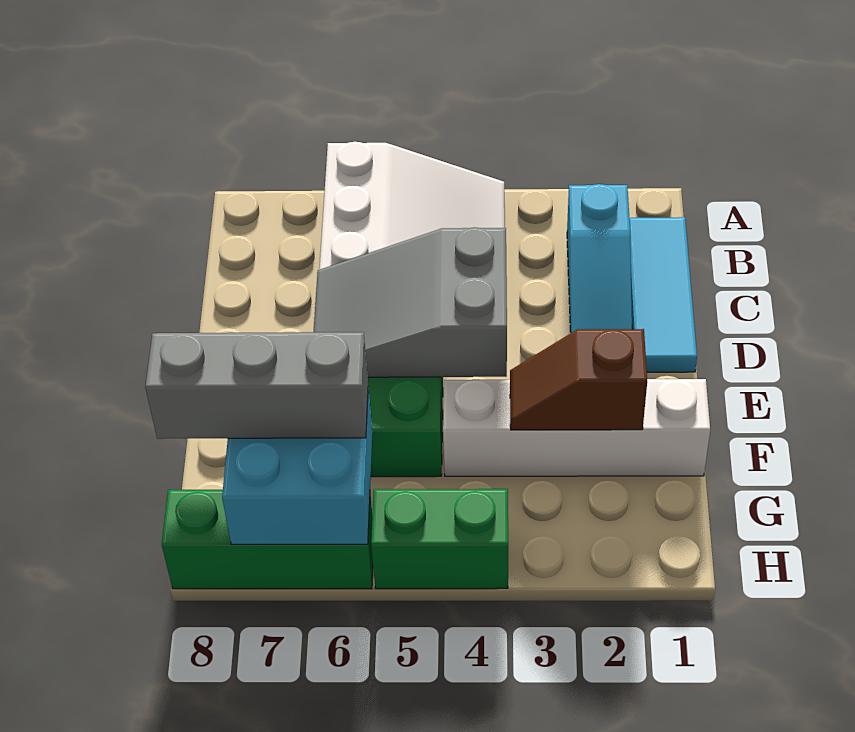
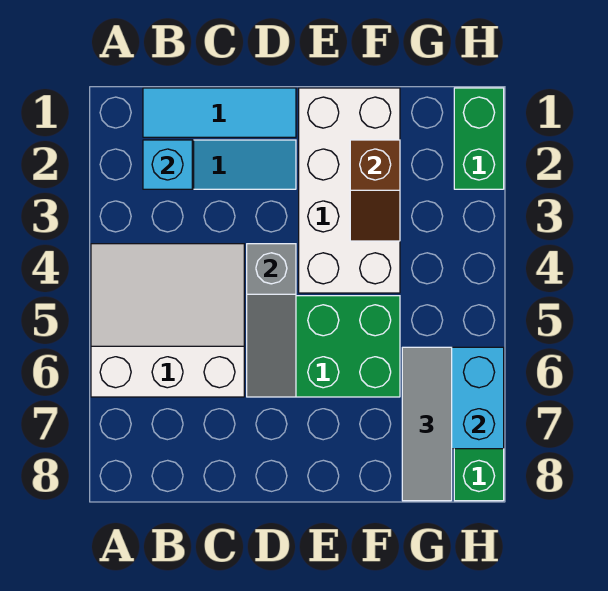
none -> cyan brick B2 level 2
grey slope D4:E6 level 2 top 4 -> grey slope D4:D6 level 2 top 4
white brick F1:F4 level 1 -> white brick E1:F4 level 1
grey brick G6:G8 level 3 -> grey tile G6:G8 level 3
green brick H4:H5 level 1 -> green brick H1:H2 level 1

